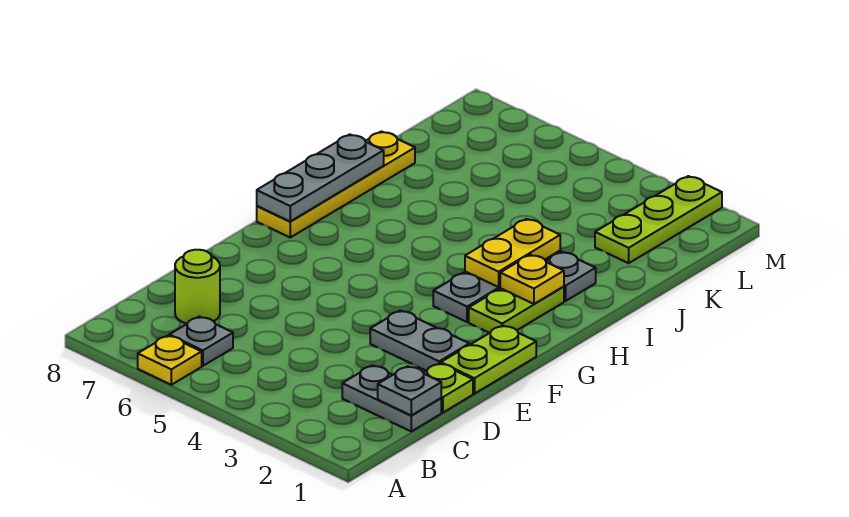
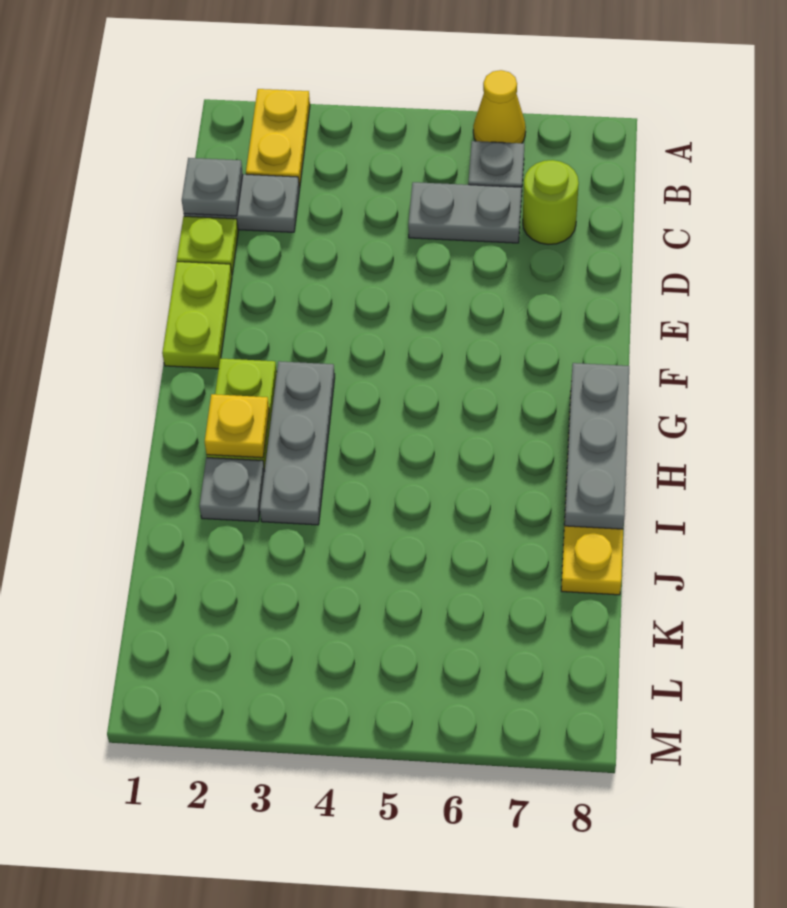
yellow plate A6 level 1 -> yellow cone A6 level 1
grey plate E2:E3 level 1 -> grey plate C5:C6 level 1
yellow plate H3:I3 level 2 -> yellow plate A2:B2 level 1
lime plate K2:M2 level 1 -> none

